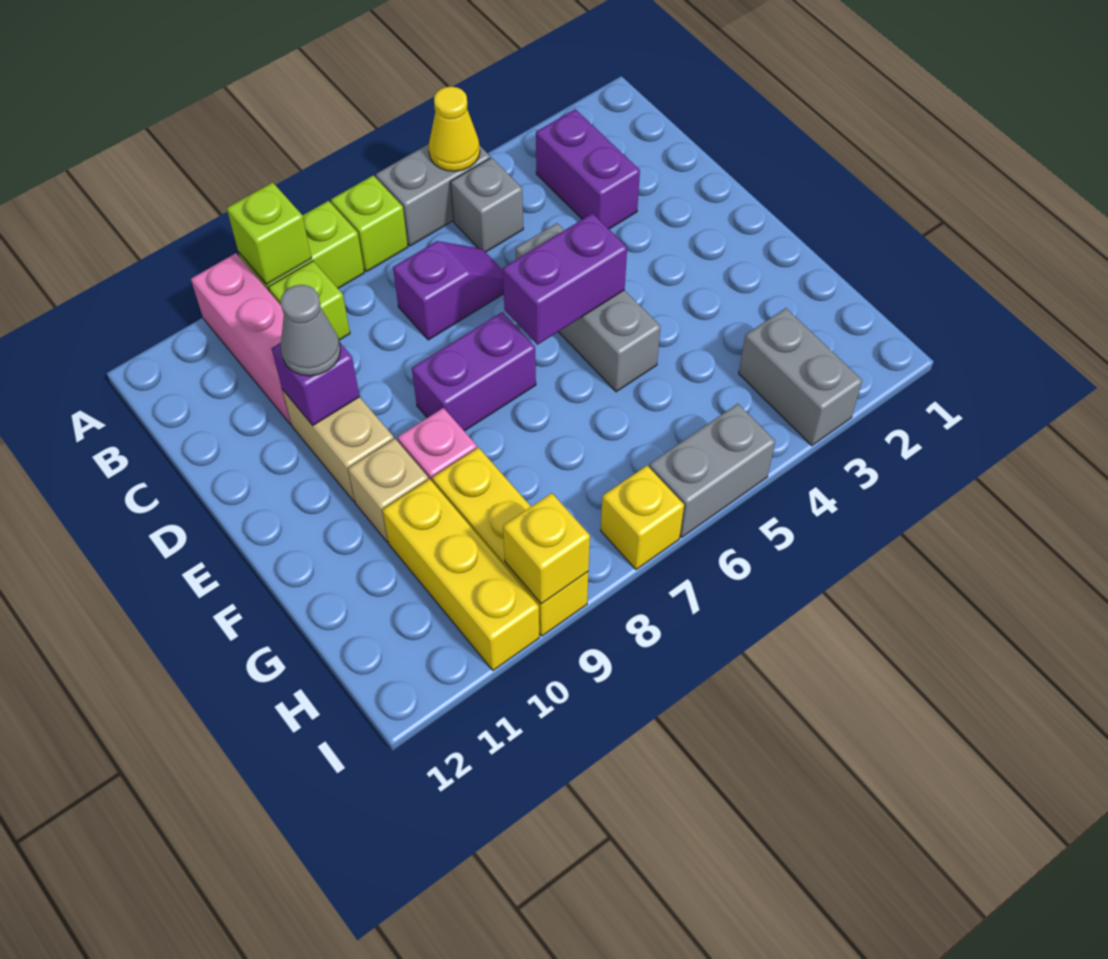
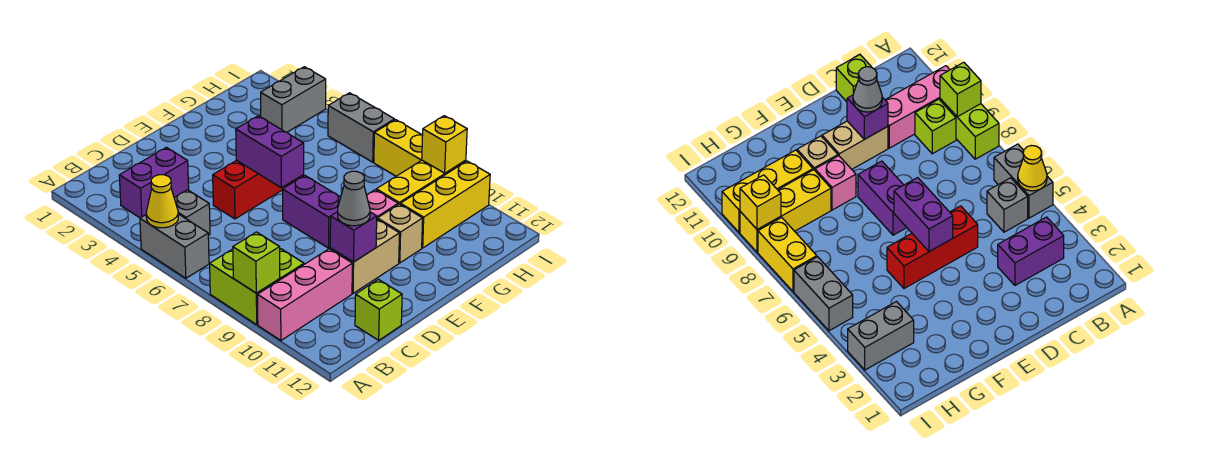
lime brick A7 level 1 -> lime brick C12 level 1
purple slope C6:C7 level 1 top 7 -> none
grey brick D5:F5 level 1 -> red brick D5:F5 level 1
yellow brick I7 level 1 -> yellow brick I7:I8 level 1

